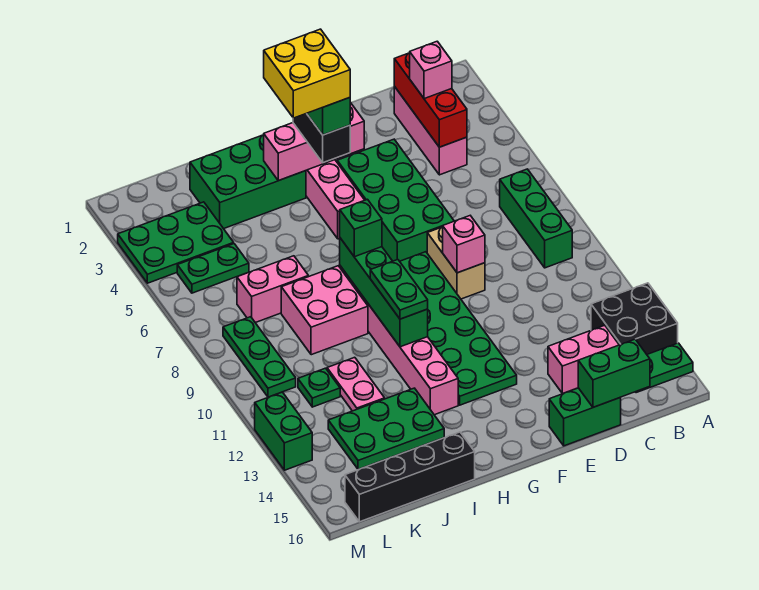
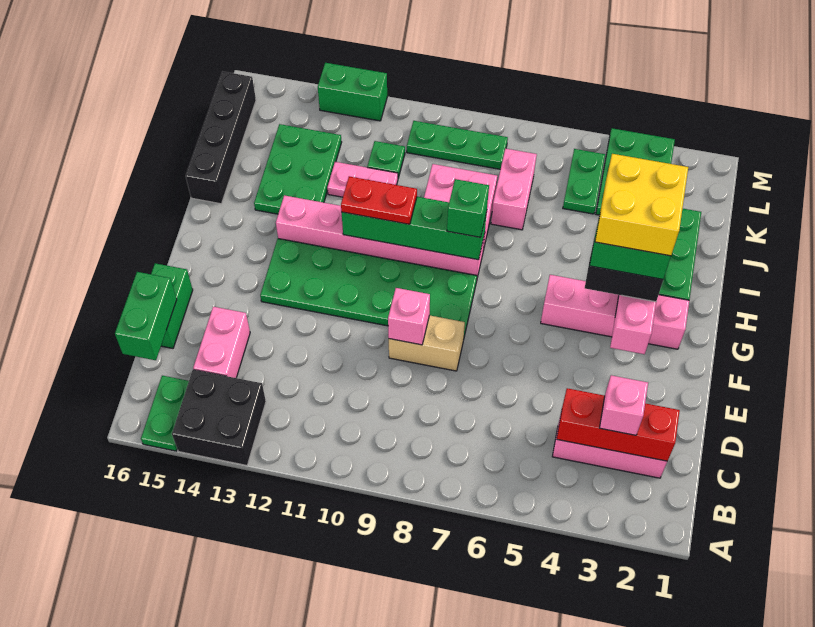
green brick B7:B9 level 1 -> none
green brick E4:F7 level 1 -> none
green plate H10:H11 level 3 -> red plate H10:H11 level 3

